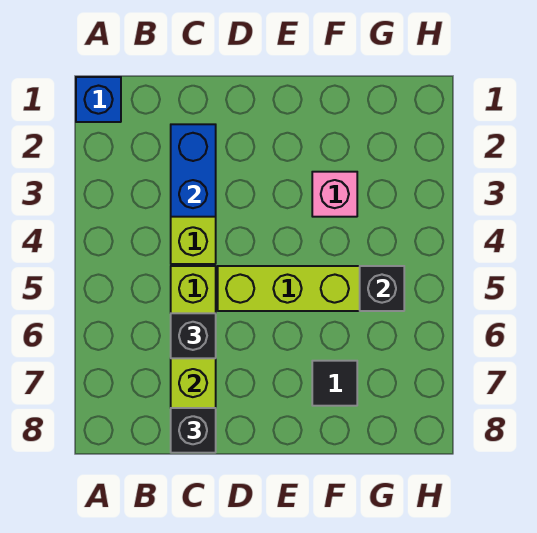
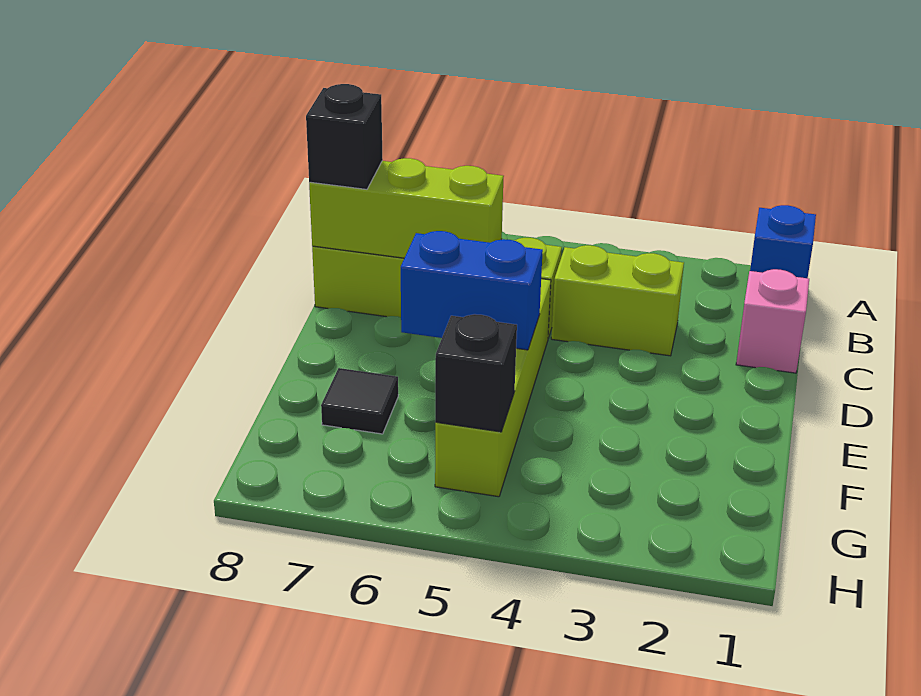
blue brick C2:C3 level 2 -> blue brick E5:E6 level 2
black brick C6 level 3 -> none
pink brick F3 level 1 -> pink brick C1 level 1

